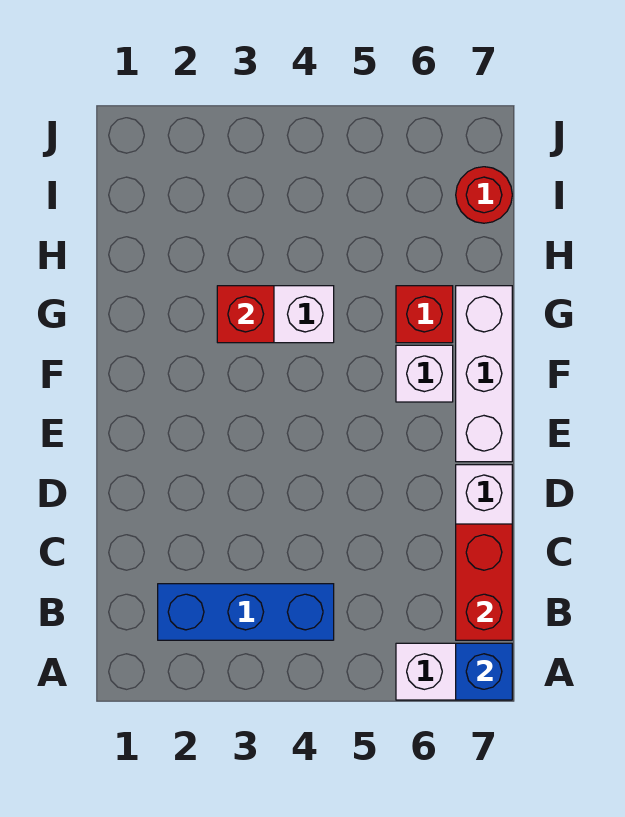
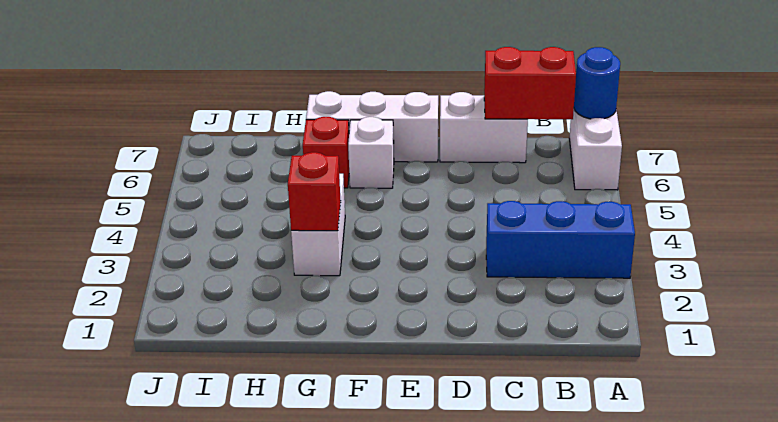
blue brick A7 level 2 -> blue round brick A7 level 2
blue brick B2:B4 level 1 -> blue brick A3:C3 level 1
red round brick I7 level 1 -> none

